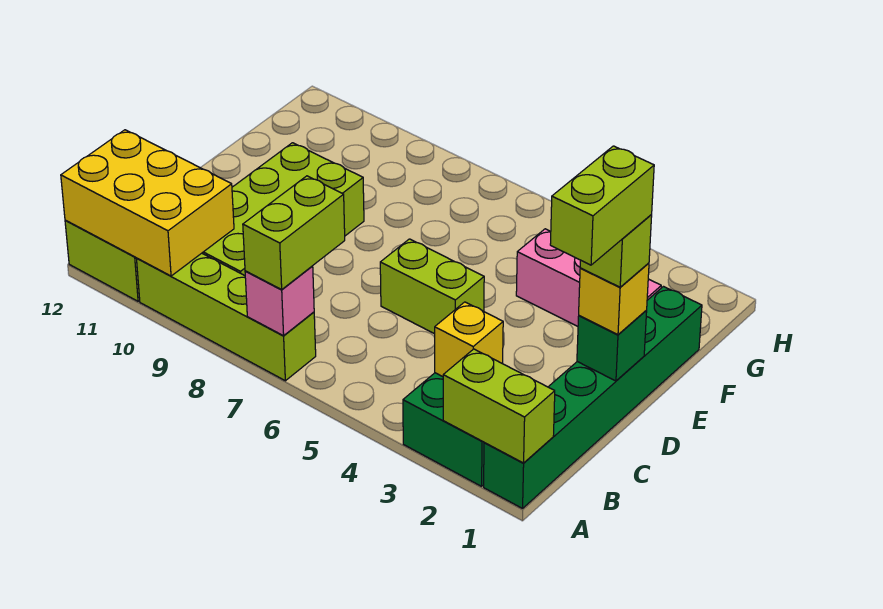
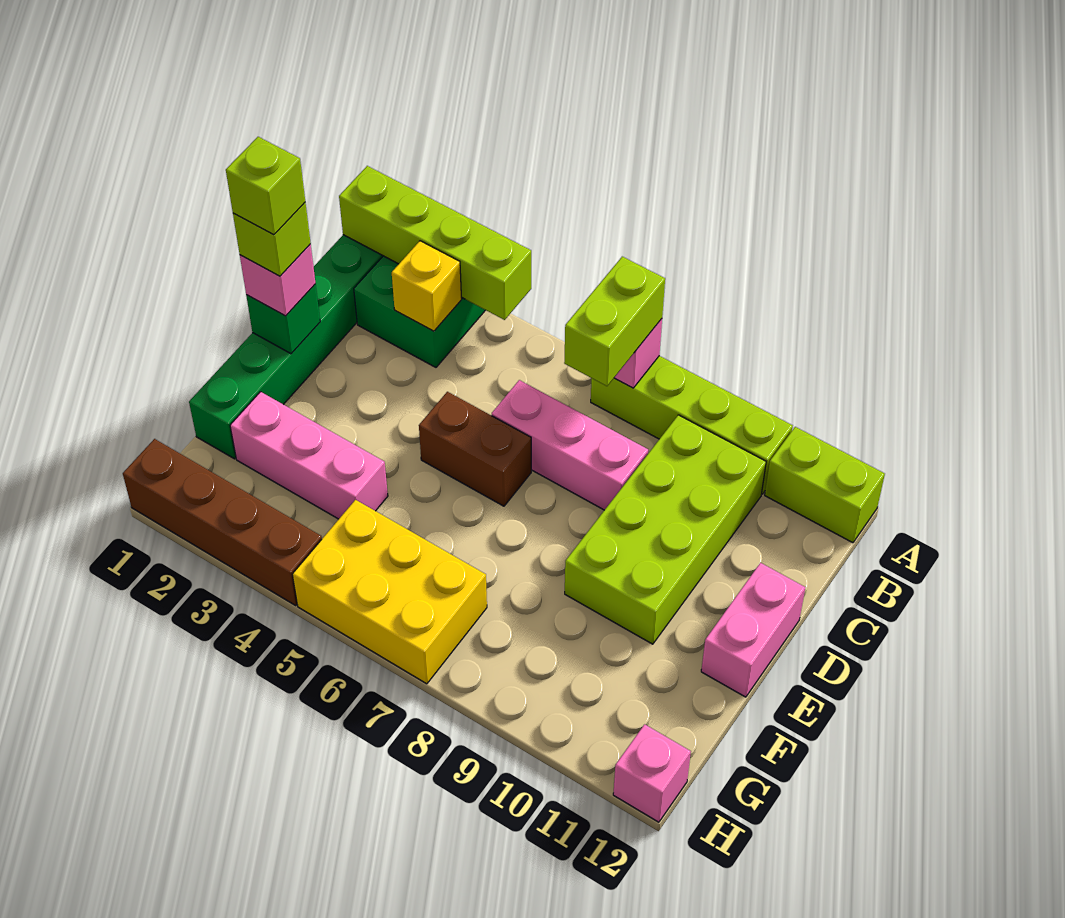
lime brick A1:A2 level 2 -> lime brick A1:A4 level 2
yellow brick A10:B12 level 2 -> yellow brick G5:H7 level 1
lime brick C1:D1 level 5 -> lime brick D1 level 5
none -> pink brick C6:C8 level 1
yellow brick D1 level 3 -> pink brick D1 level 3
lime brick D5:D6 level 1 -> brown brick D5:D6 level 1
none -> pink brick D12:E12 level 1
none -> brown brick H1:H4 level 1
none -> pink brick H12 level 1

